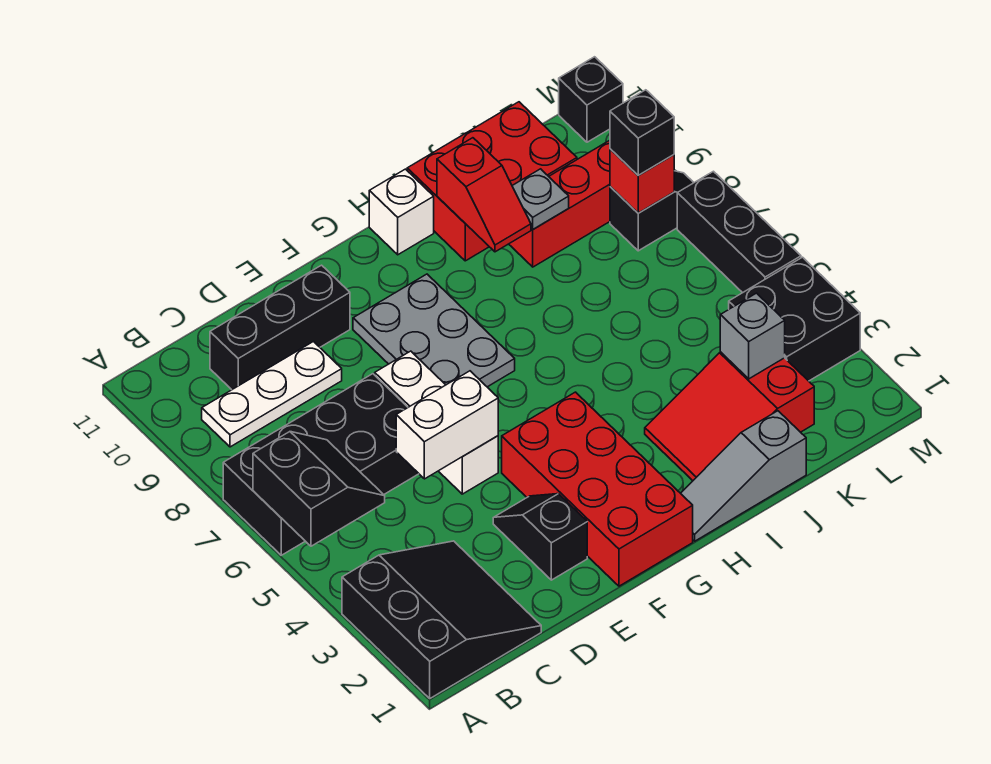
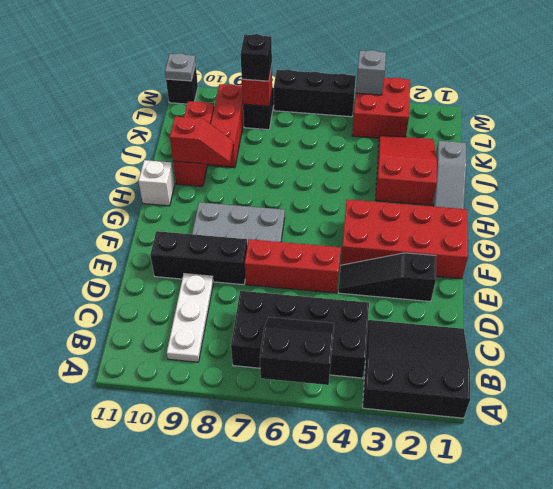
black brick A6:D7 level 1 -> black brick B4:C7 level 1
black brick C10:E10 level 1 -> black brick E8:E10 level 1
white brick D5:E5 level 2 -> none
black slope E2:E3 level 1 top 2 -> black slope E2:E4 level 1 top 2
white brick E5:E7 level 1 -> red brick E5:E7 level 1
red slope I2:K3 level 1 top K -> red slope I2:K3 level 1 top I
red brick I10:K11 level 1 -> red brick I10:K10 level 1
grey plate J9 level 2 -> grey plate M11 level 2
grey brick K3 level 2 -> grey brick M4 level 2
black brick L3:M4 level 1 -> red brick L3:M4 level 1

